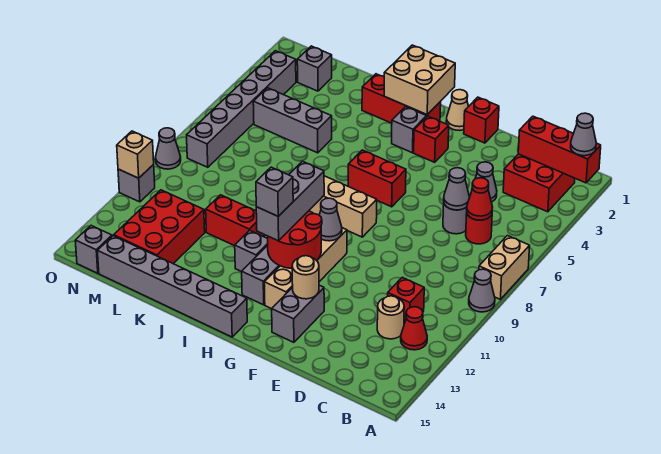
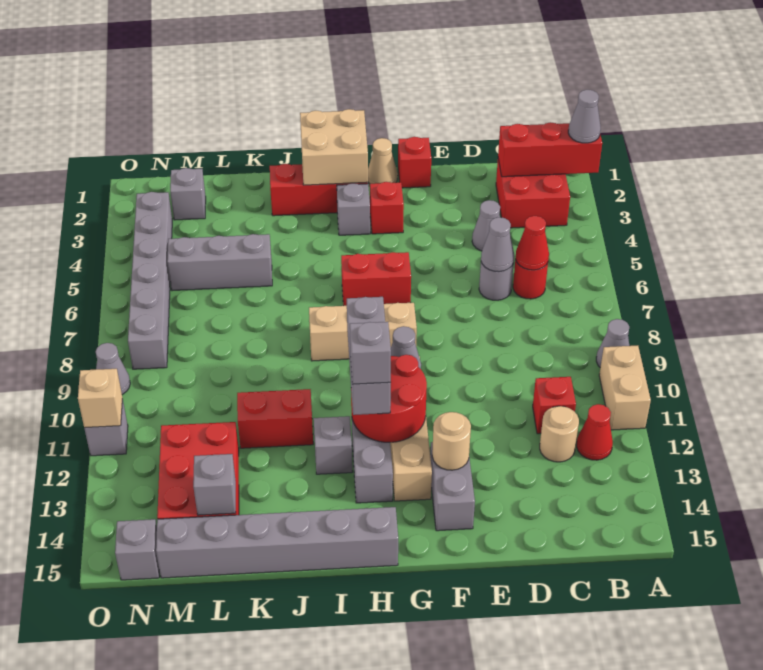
tan brick A7:A8 level 1 -> tan brick A10:A11 level 1
none -> grey brick L14 level 2

